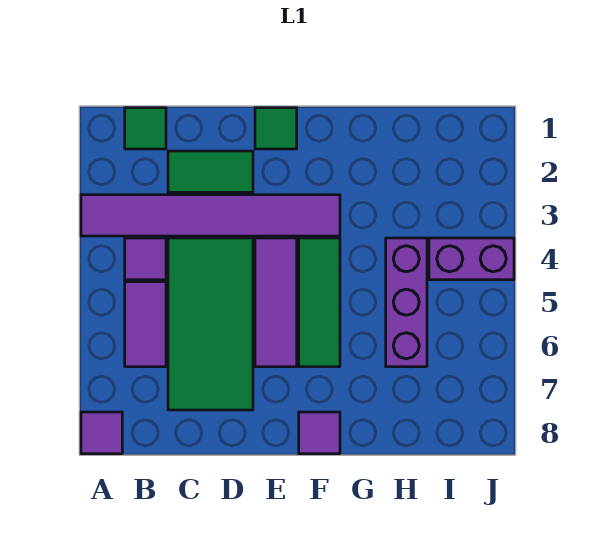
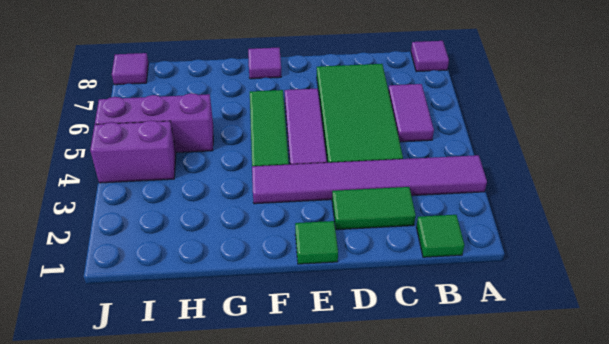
purple tile B4 level 1 -> purple tile J8 level 1
purple brick H4:H6 level 1 -> purple brick H5:J5 level 1

